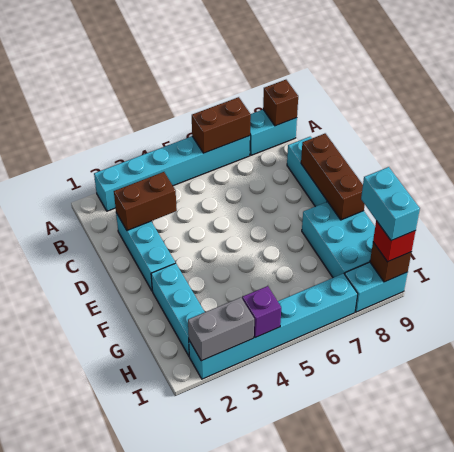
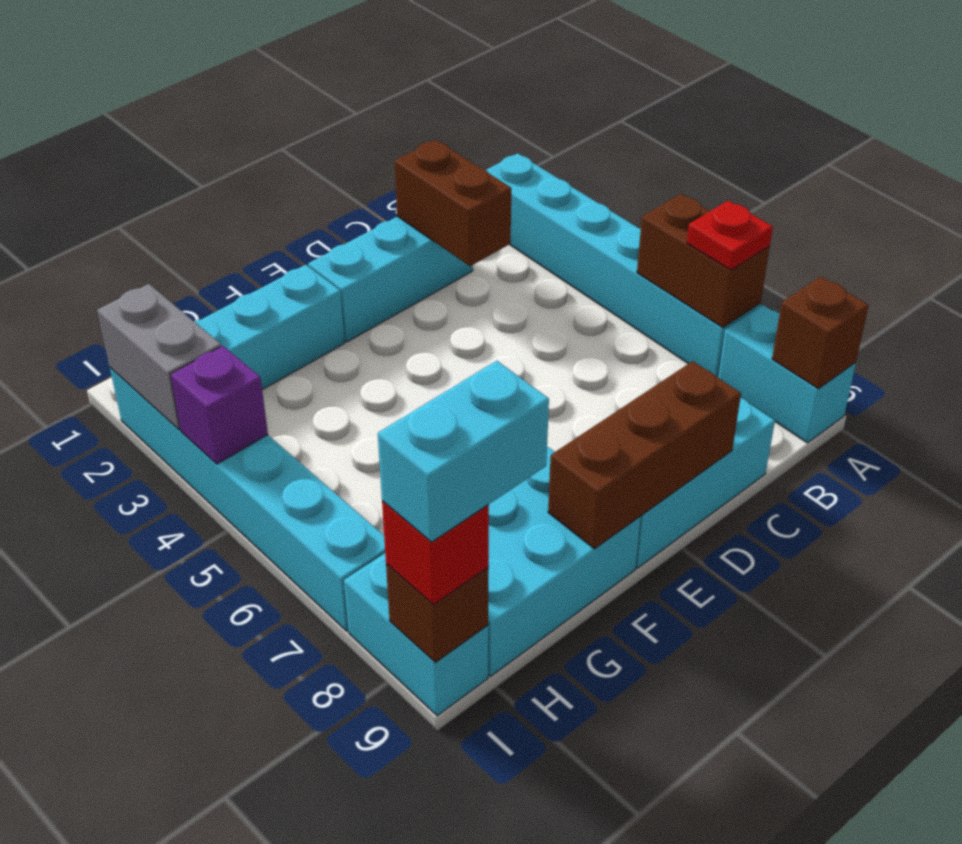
none -> red plate A7 level 3

